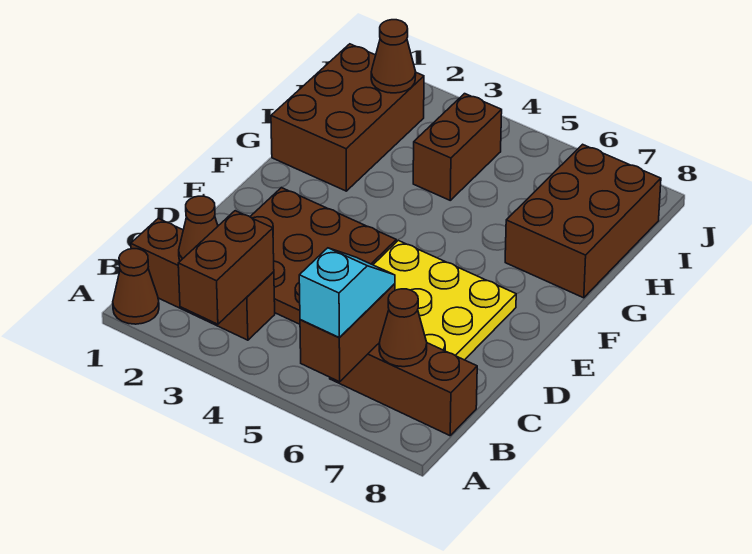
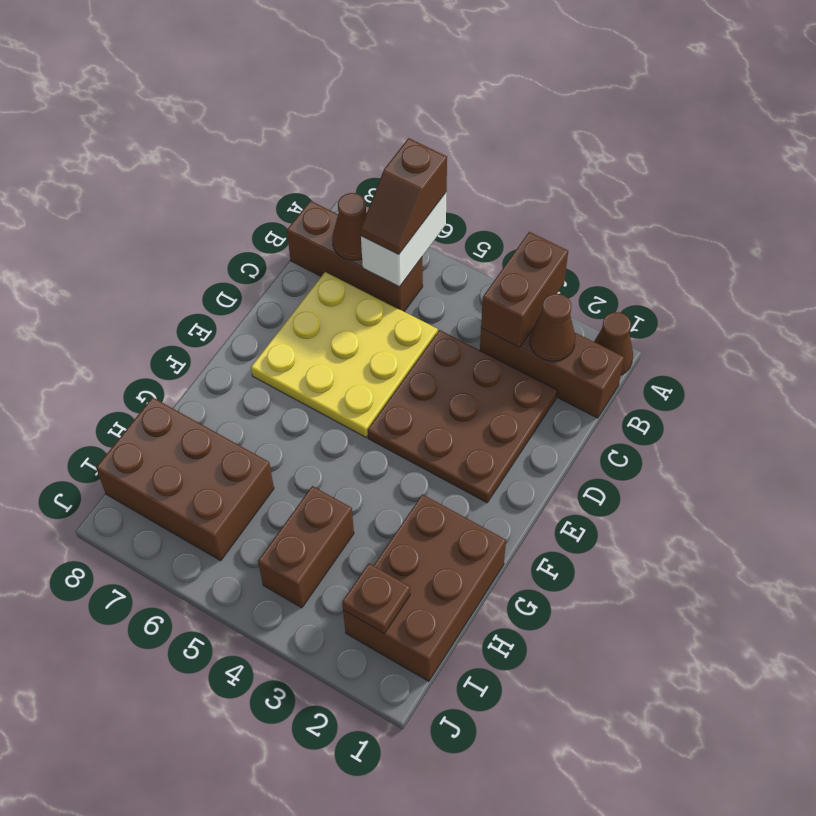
brown brick A6:B6 level 2 -> white brick A6:B6 level 2
cyan slope A6:B6 level 3 top A -> brown slope A6:B6 level 3 top A
brown brick G7:I8 level 1 -> brown brick H6:I8 level 1
brown cone I2 level 2 -> brown plate I2 level 2

